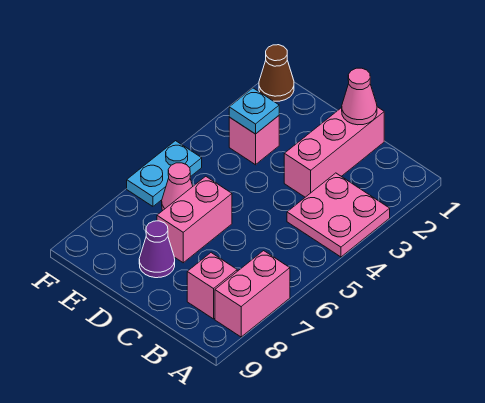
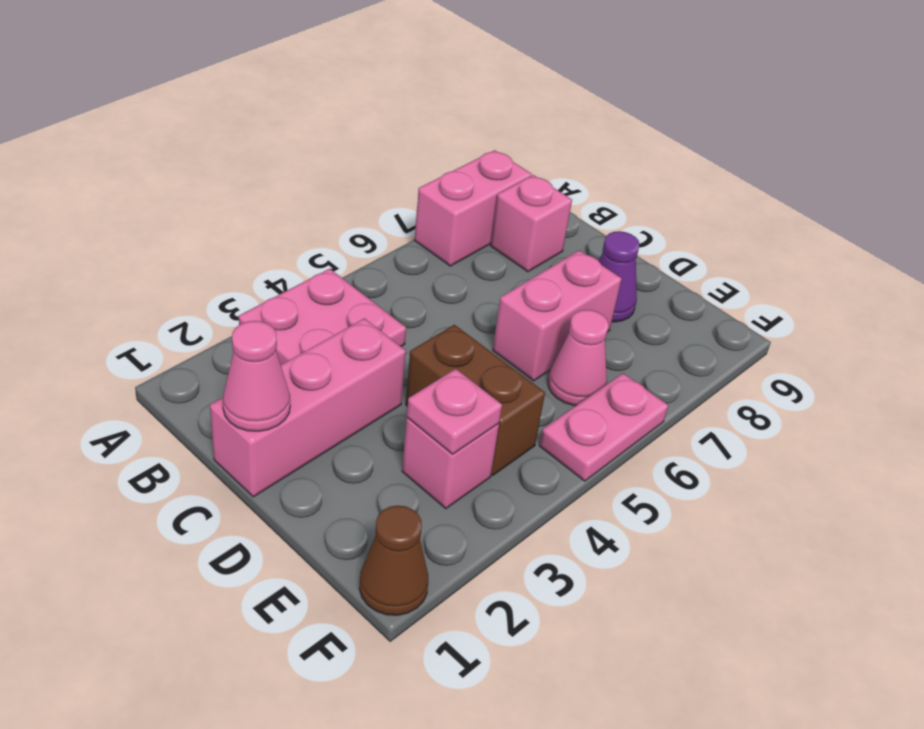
none -> brown brick D4:E4 level 1
cyan plate E3 level 2 -> pink plate E3 level 2
cyan plate F5:F6 level 1 -> pink plate F5:F6 level 1

